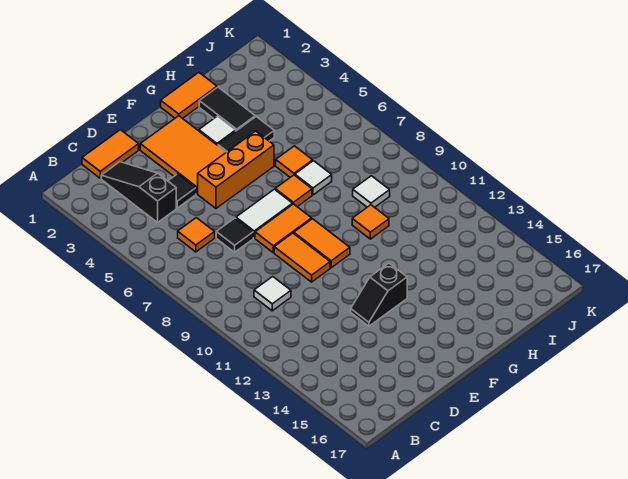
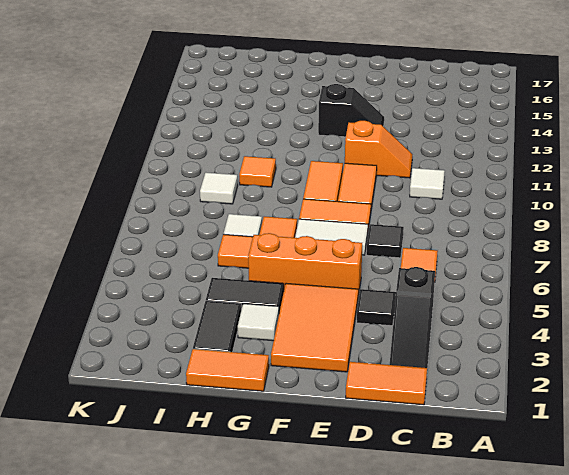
none -> orange slope D11:E11 level 1 top E

